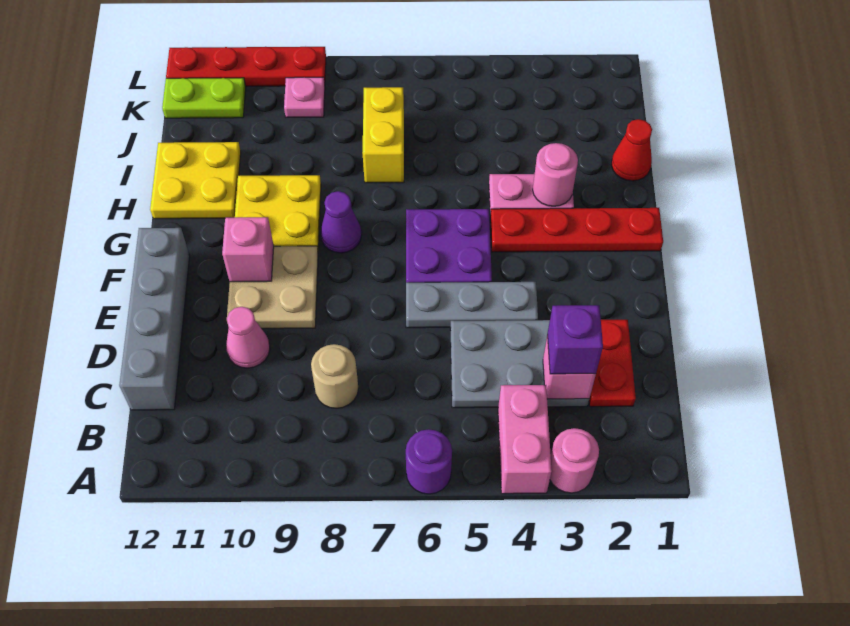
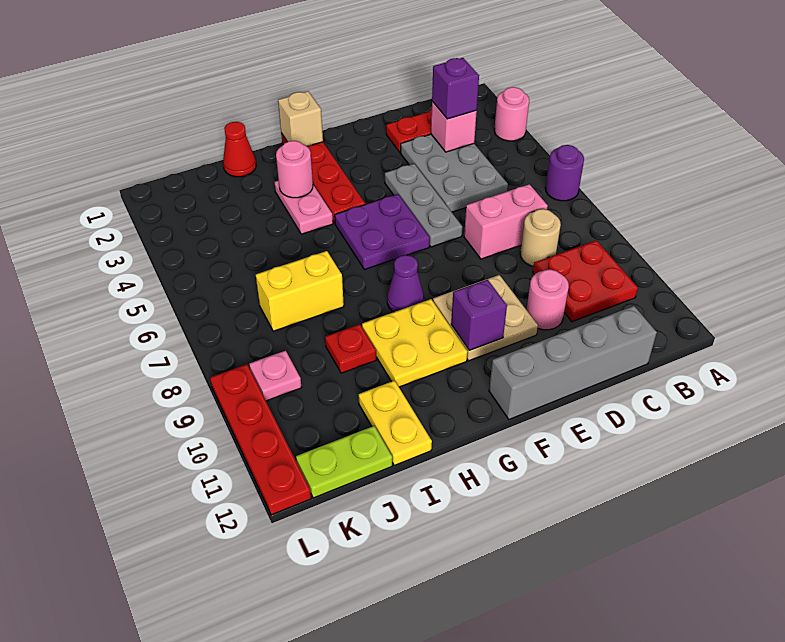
pink brick A4:B4 level 1 -> pink brick C7:D7 level 1
none -> red plate B9:C10 level 1
pink cone D10 level 1 -> pink round brick D10 level 1
pink brick F10 level 2 -> purple brick F10 level 2
none -> tan brick G1 level 2
yellow plate H11:I12 level 1 -> yellow plate I11:I12 level 1
none -> red plate I9 level 1
lime plate K11:K12 level 1 -> lime plate J12:K12 level 1

